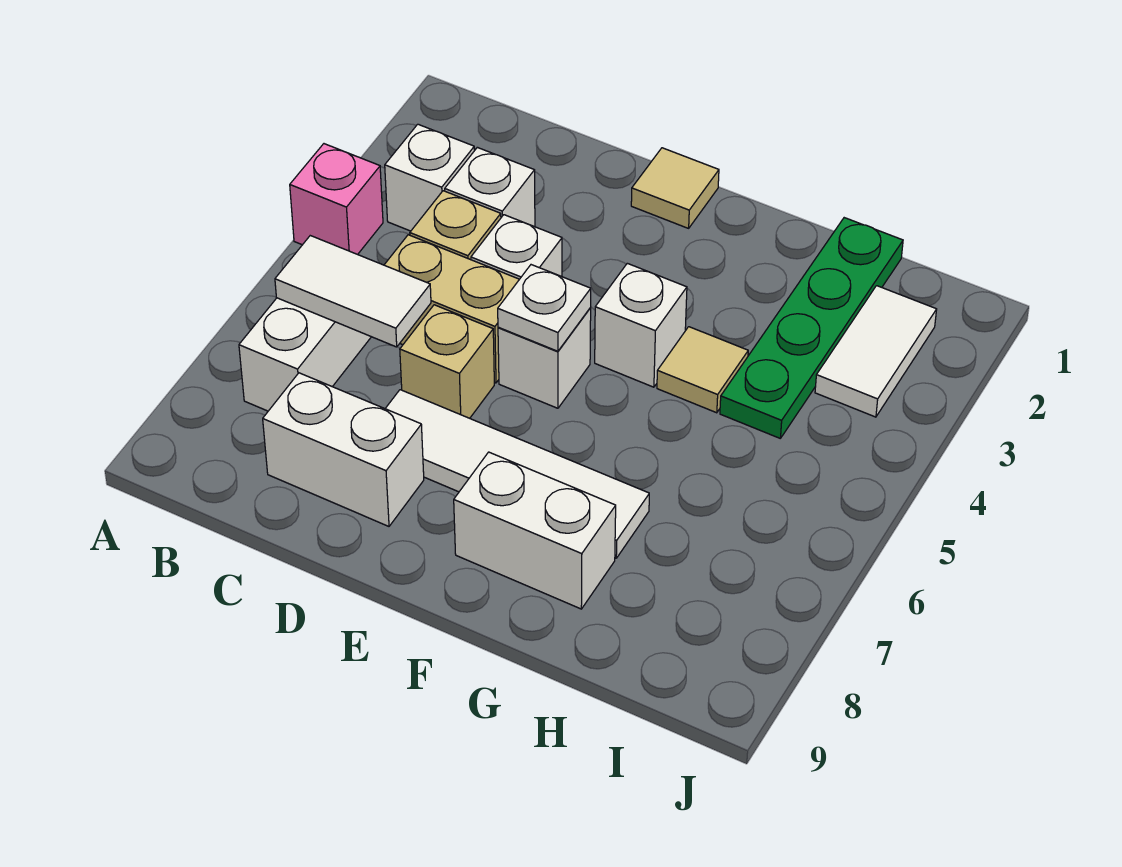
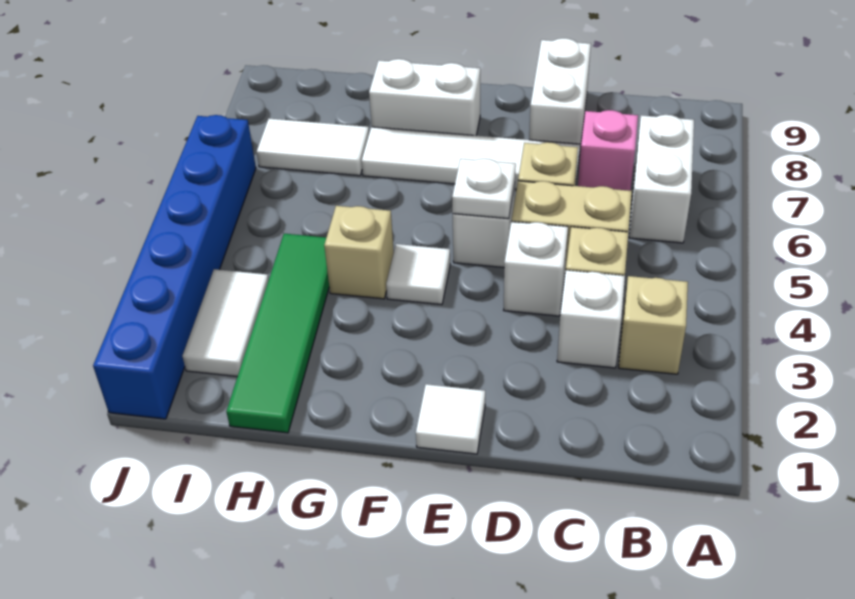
pink brick A4 level 1 -> pink brick C7 level 1
white brick B3 level 1 -> tan brick B3 level 1
white tile B6:C6 level 2 -> white tile H7:I7 level 1
white brick C8:D8 level 1 -> white brick D8:D9 level 1
tan tile E1 level 1 -> white tile E1 level 1
white brick F4 level 1 -> white tile F4 level 1
tan tile G4 level 1 -> tan brick G4 level 1
green plate H1:H4 level 1 -> green tile H1:H4 level 1
none -> blue brick J1:J6 level 1

